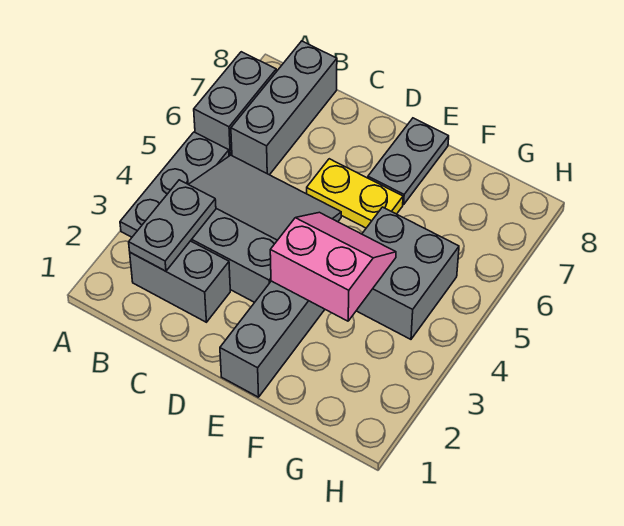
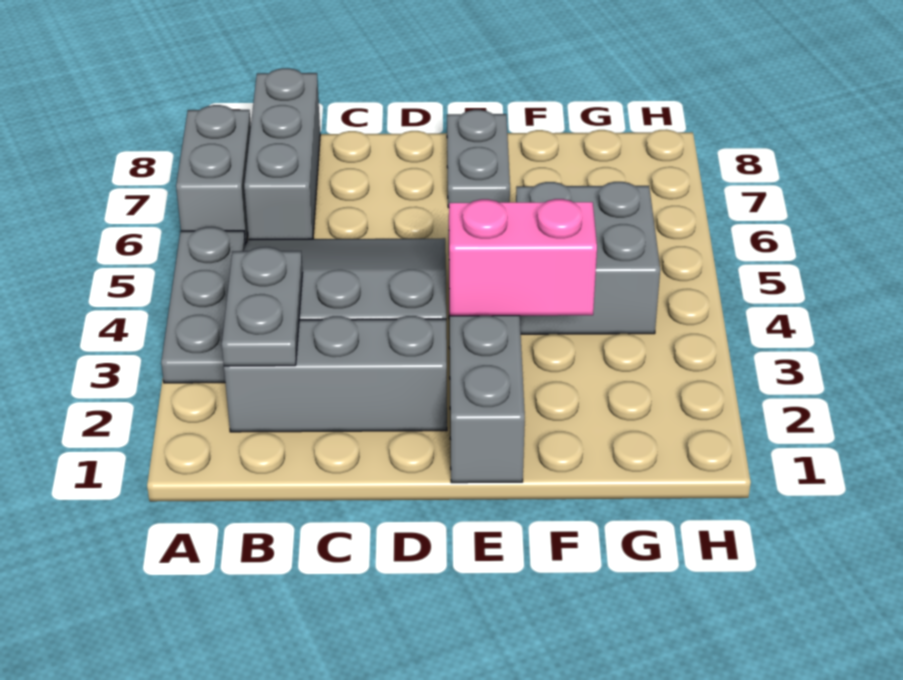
grey brick B2:C2 level 1 -> grey brick B2:D2 level 1
yellow plate D6:E6 level 1 -> none

